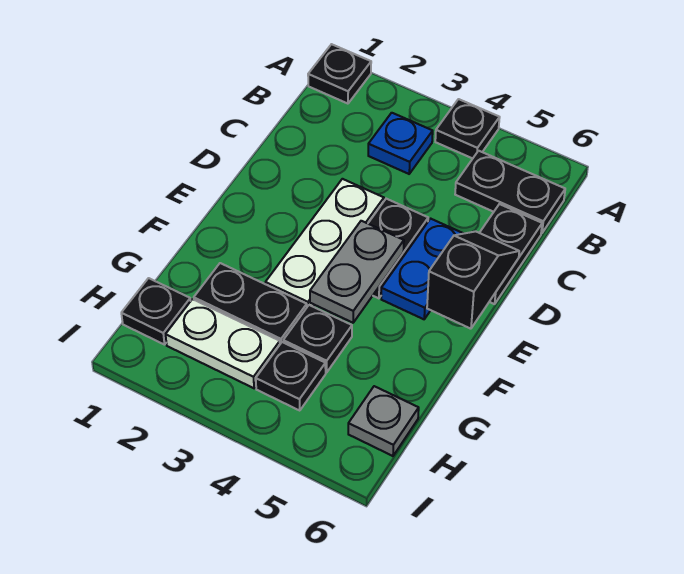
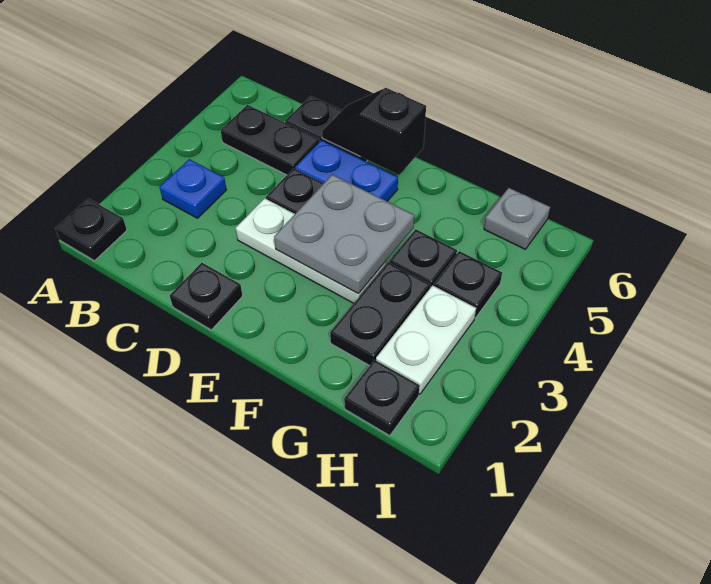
black plate A4 level 1 -> black plate D1 level 1
black plate B5:B6 level 1 -> black plate B5:C5 level 1
grey plate E4:F4 level 2 -> grey plate E3:F4 level 2

